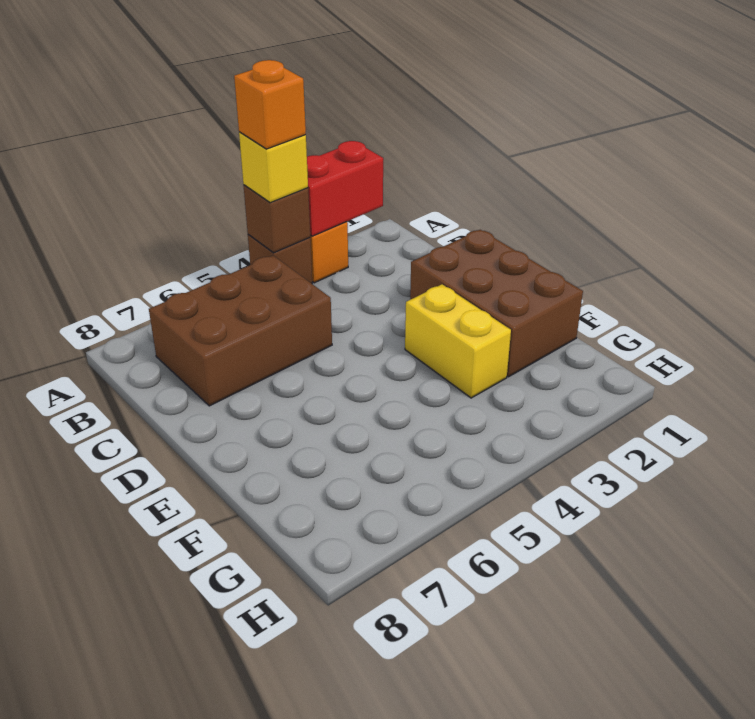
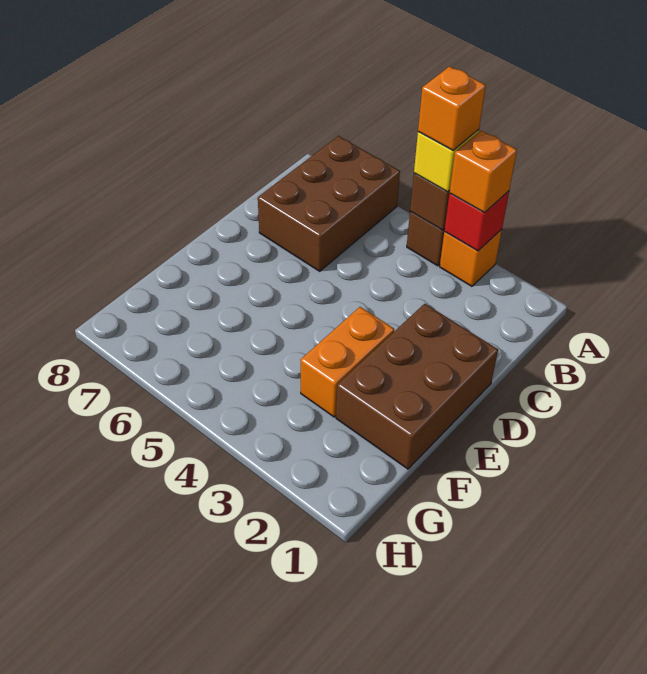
red brick A2:A3 level 2 -> red brick A3 level 2
none -> orange brick A3 level 3
brown brick B5:C7 level 1 -> brown brick A6:C7 level 1
yellow brick E3:F3 level 1 -> orange brick E3:F3 level 1

